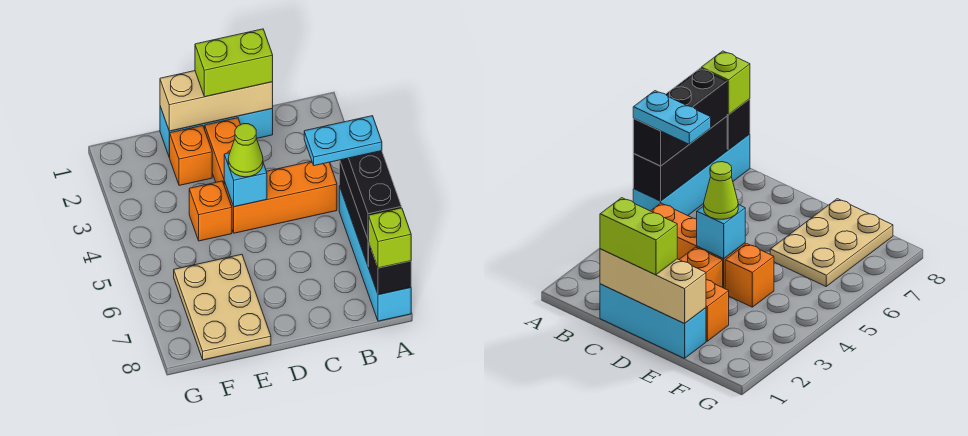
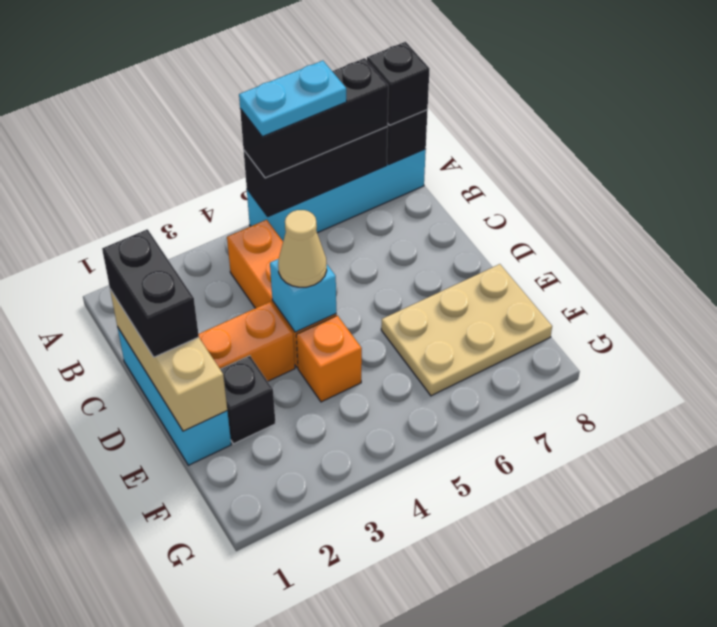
cyan plate A5:B5 level 4 -> cyan plate A5:A6 level 4
lime brick A8 level 3 -> black brick A8 level 3
lime brick C1:D1 level 3 -> black brick C1:D1 level 3
lime cone D4 level 3 -> tan cone D4 level 3
orange brick E2 level 1 -> black brick E2 level 1

